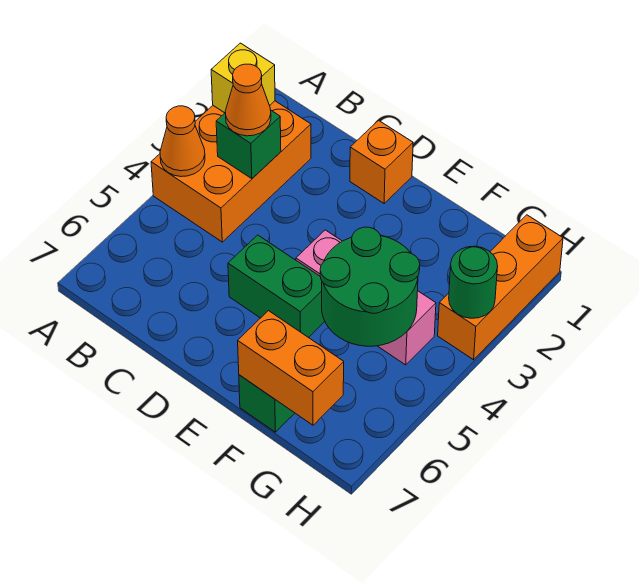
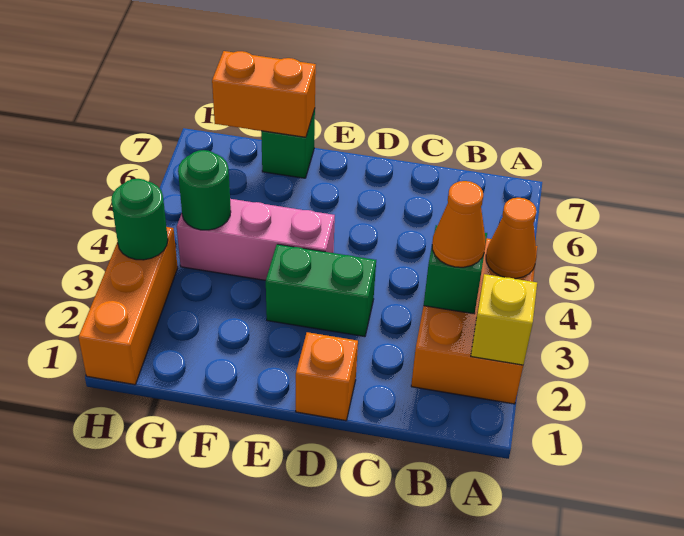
green brick D5:E5 level 1 -> green brick D3:E3 level 1
green round brick F4:G5 level 2 -> green round brick G4 level 2

